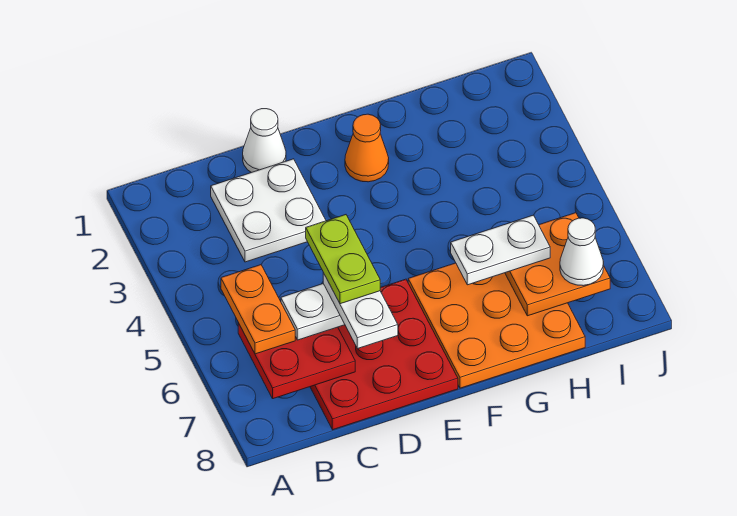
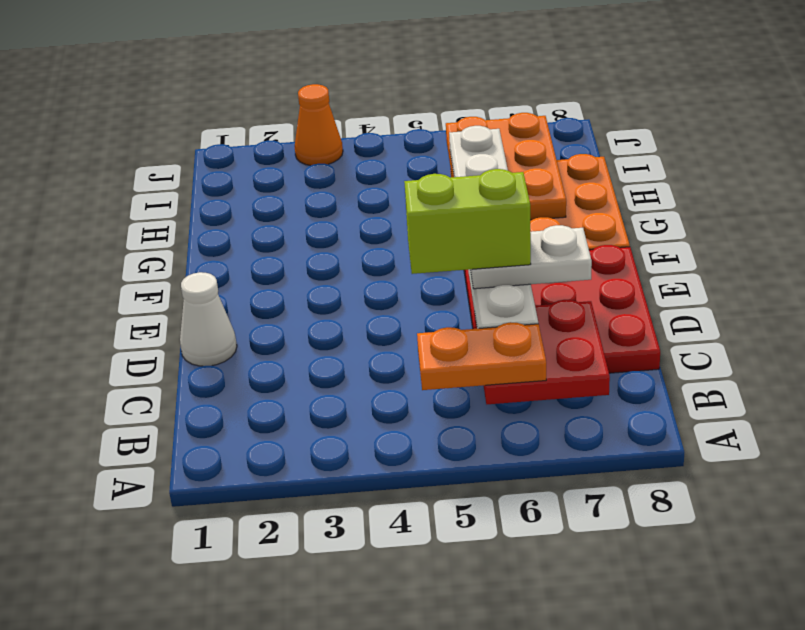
white plate C2:D3 level 1 -> none
lime plate D5:D6 level 5 -> lime brick D5:D6 level 5
orange cone F2 level 1 -> orange cone J3 level 1
orange plate H6:I7 level 2 -> orange plate G6:I7 level 2
white cone I7 level 3 -> none

